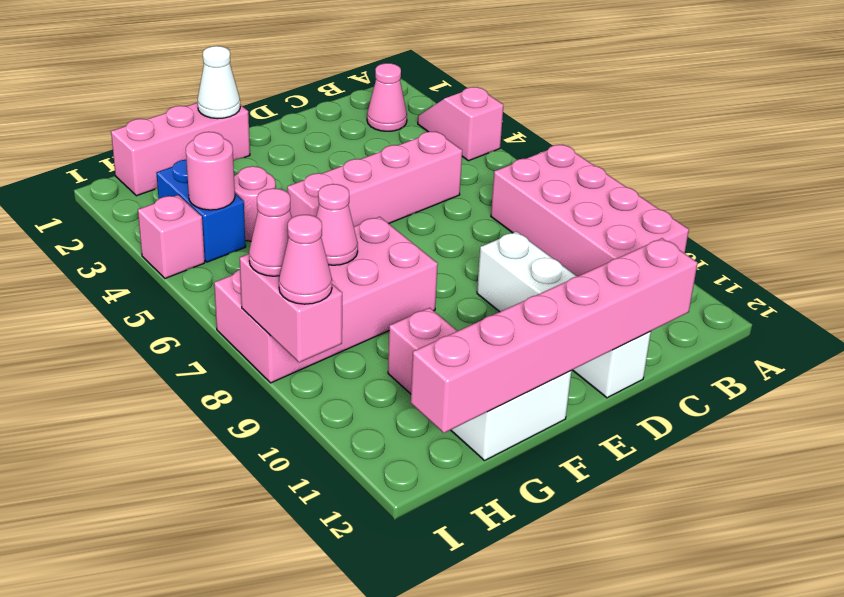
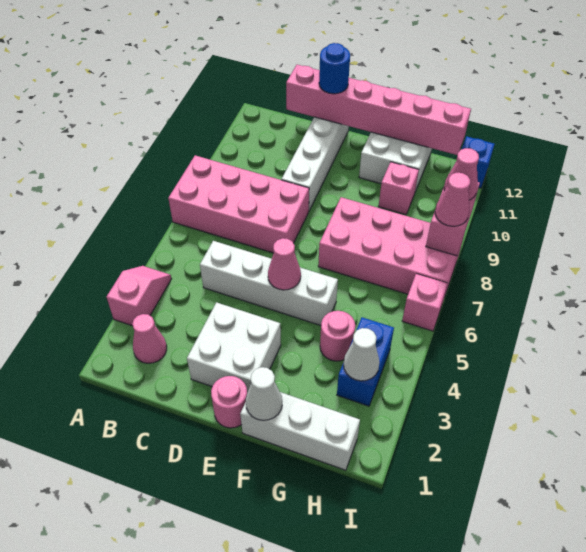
pink slope A3:A4 level 1 top 4 -> pink slope A3:A4 level 1 top 3
pink brick A7:B10 level 1 -> pink brick A7:D8 level 1
pink brick C5:F5 level 1 -> white brick C5:F5 level 1
none -> white brick D2:E3 level 1
none -> blue round brick D12 level 3
pink brick F1:H1 level 1 -> white brick F1:H1 level 1
pink cone G7 level 2 -> pink cone E5 level 2
none -> white cone H3 level 2
pink round brick H4 level 2 -> pink round brick E1 level 1
pink brick I4 level 1 -> pink brick I6 level 1
none -> blue brick I12 level 1

